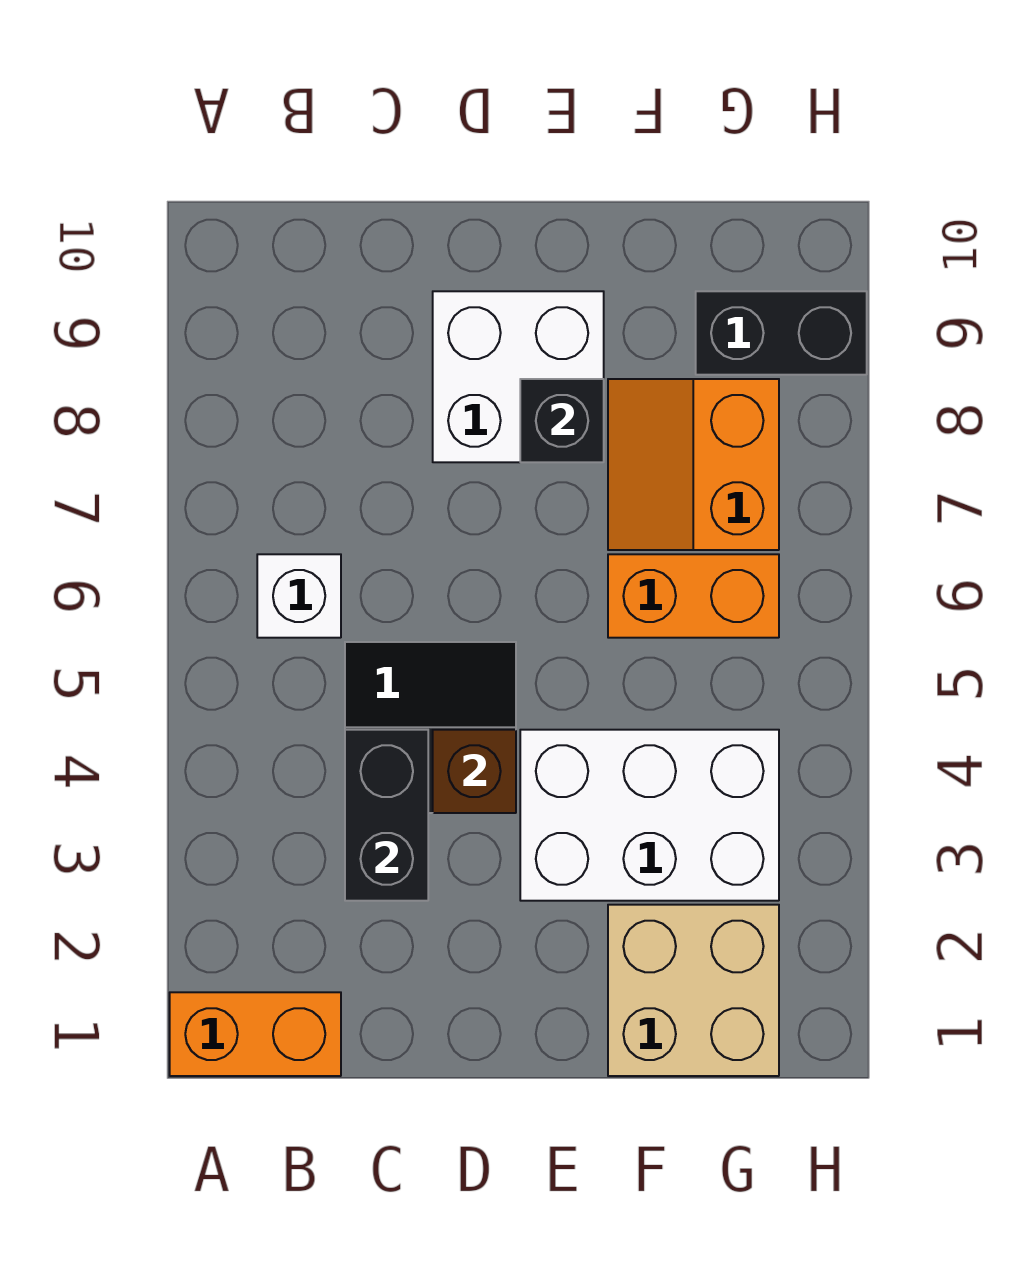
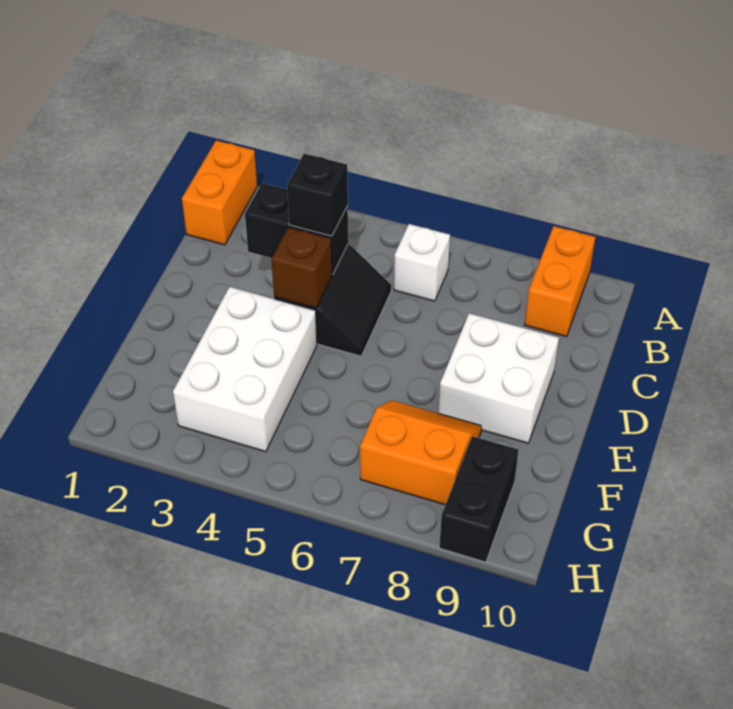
black brick E8 level 2 -> black brick C4 level 3
tan brick F1:G2 level 1 -> none
orange brick F6:G6 level 1 -> orange brick A9:B9 level 1

